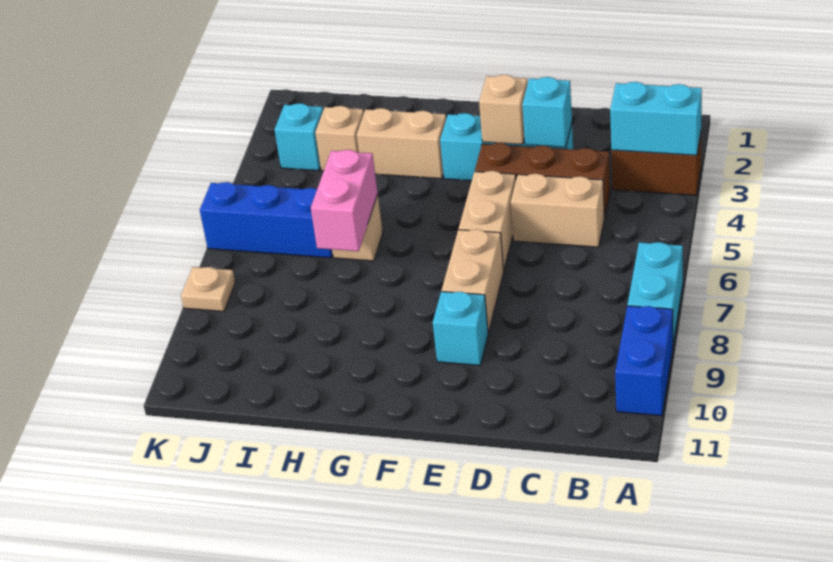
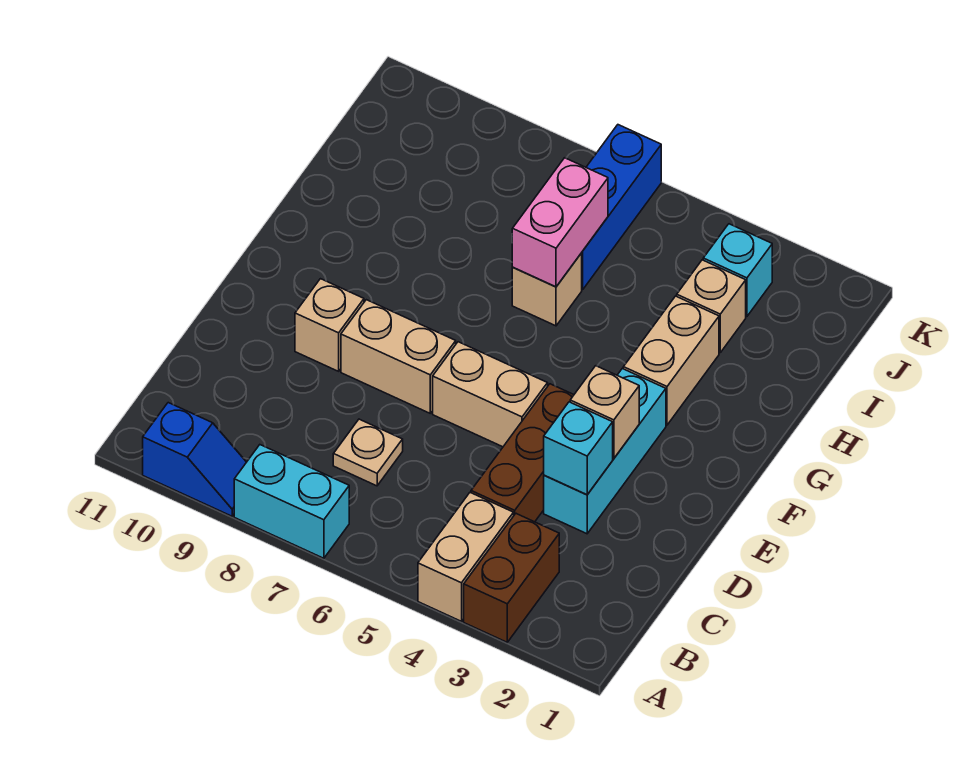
cyan brick A3:B3 level 2 -> none
blue brick A9:A10 level 1 -> blue slope A9:A10 level 1 top 10
tan brick C5:D5 level 1 -> tan brick A4:B4 level 1
cyan brick E9 level 1 -> tan brick E9 level 1
pink brick H6:H7 level 2 -> pink brick H6:I6 level 2
tan plate K8 level 1 -> tan plate C7 level 1

